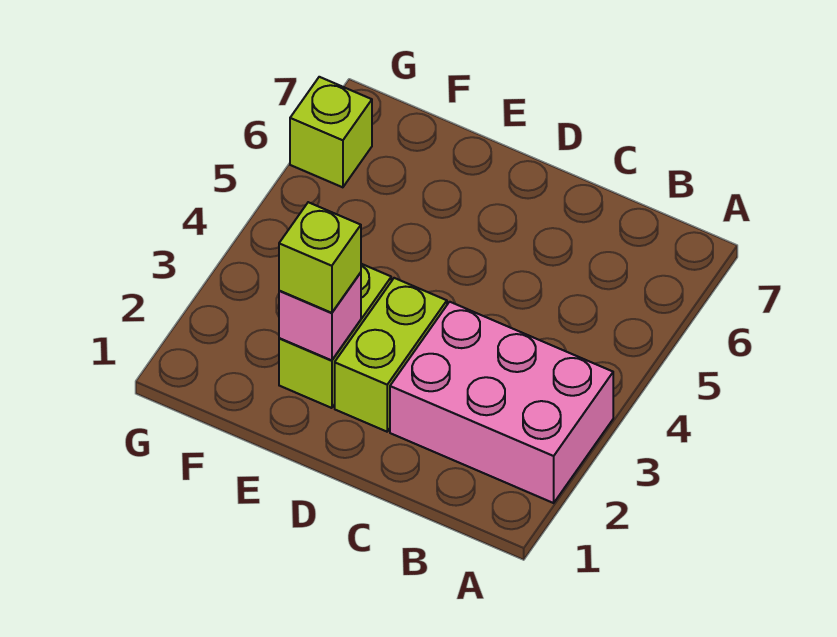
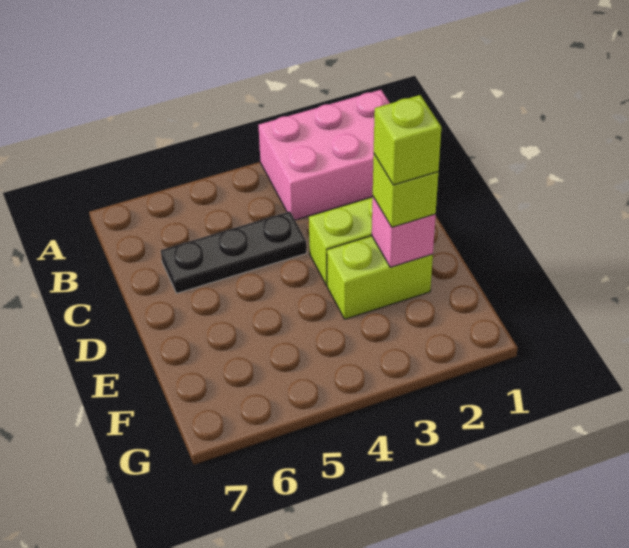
pink brick A2:C3 level 1 -> pink brick A1:B3 level 1
none -> black plate C4:C6 level 1
lime brick G6 level 1 -> lime brick E2 level 4

